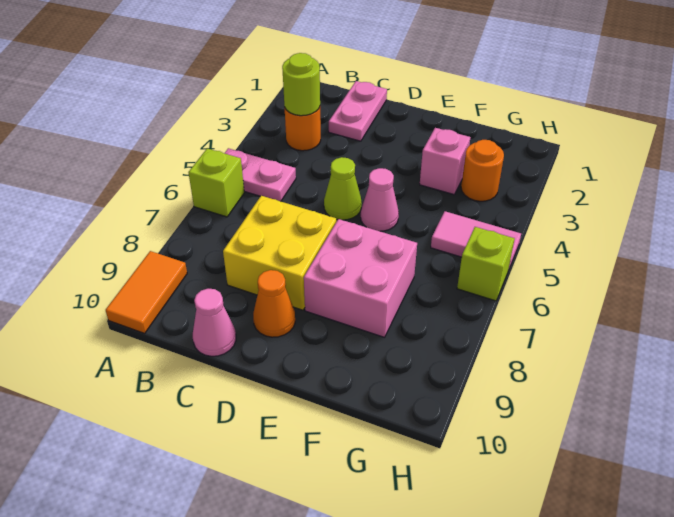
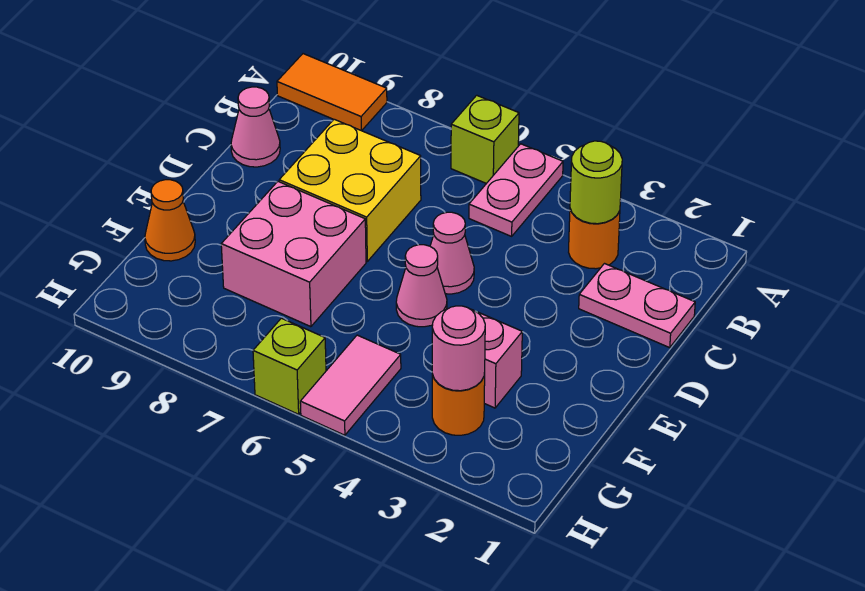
lime cone D5 level 1 -> pink cone D5 level 1
orange cone D9 level 1 -> orange cone F10 level 1
none -> pink round brick G3 level 2

